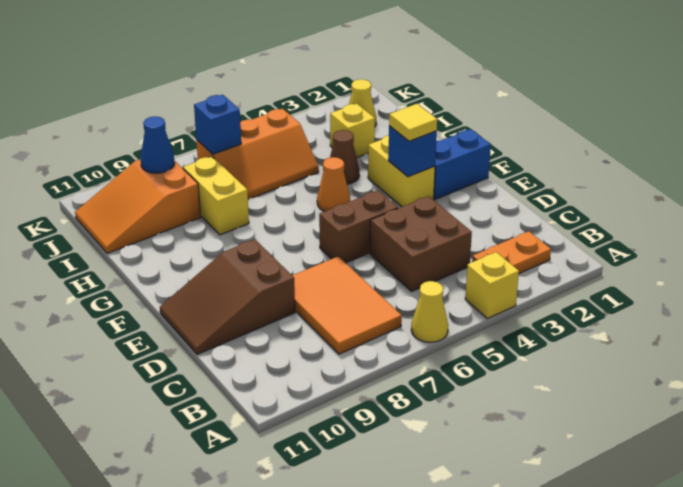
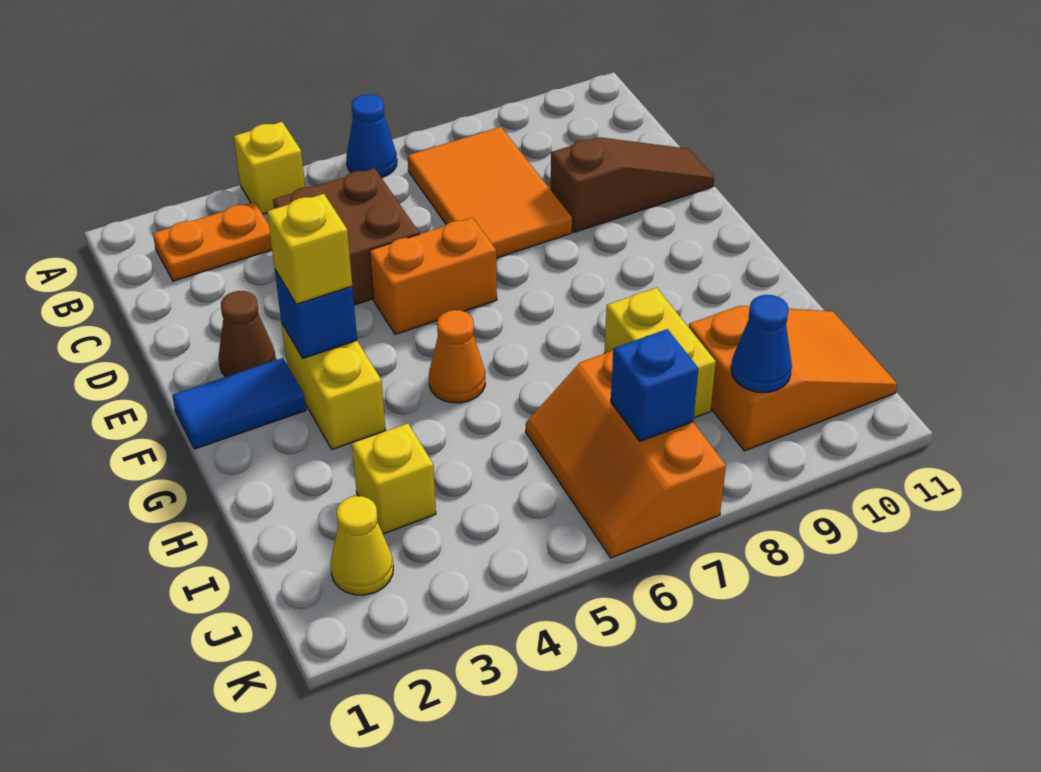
yellow cone A6 level 1 -> blue cone A6 level 1
brown slope D9:E11 level 1 top 9 -> brown slope D9:D11 level 1 top 9
brown brick E5:E6 level 1 -> orange brick E5:E6 level 1
blue brick F1:F2 level 1 -> blue tile F1:F2 level 1
yellow tile F3 level 3 -> yellow brick F3 level 3
brown cone H4 level 1 -> brown cone E2 level 1
orange slope I5:J7 level 1 top J -> orange slope I6:K7 level 1 top 7

